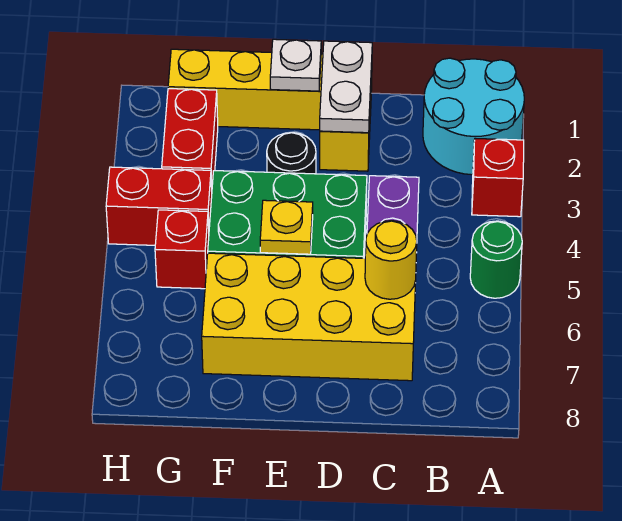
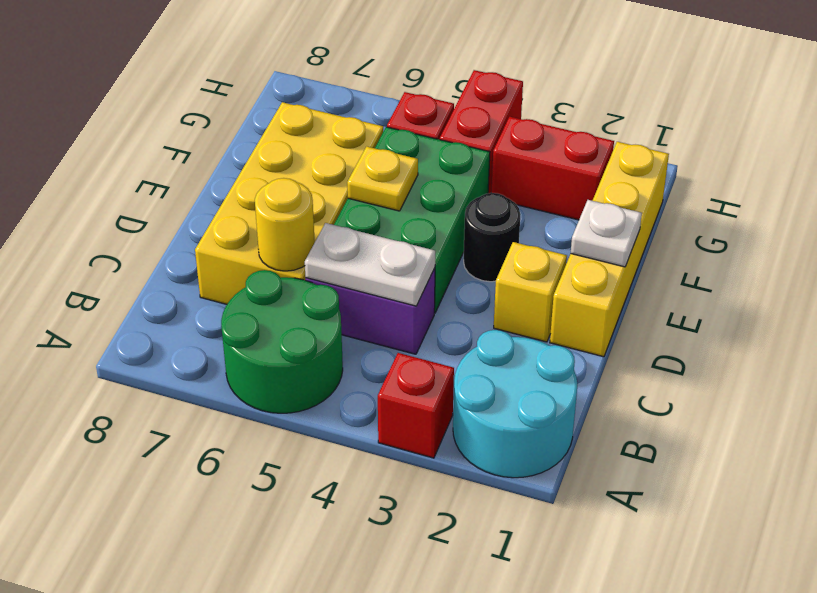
green round brick A5 level 1 -> green round brick A5:B6 level 1
white plate D1:D2 level 2 -> white plate C4:C5 level 2

